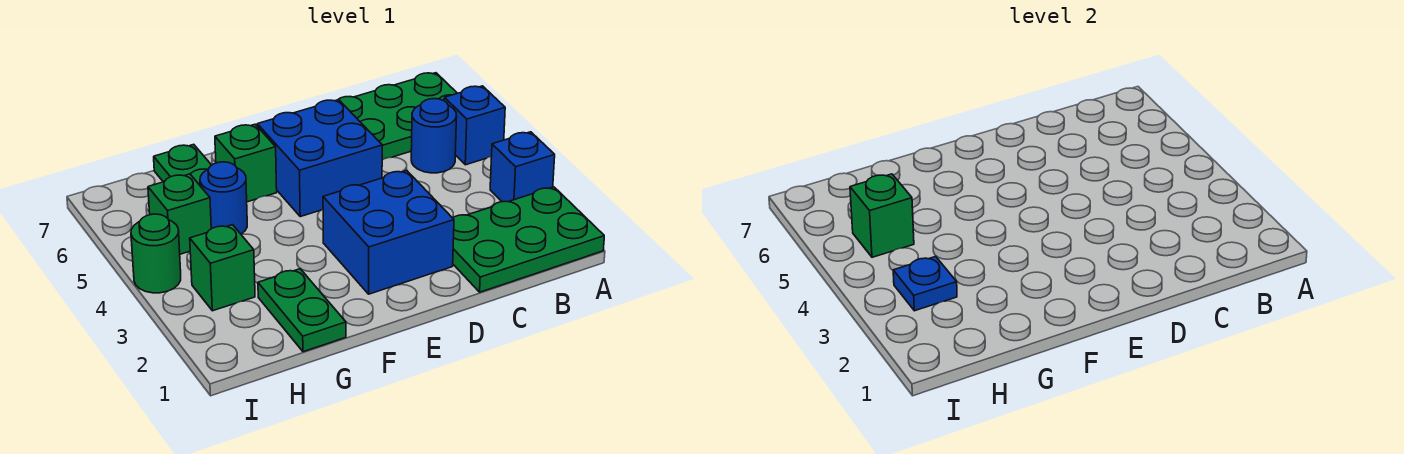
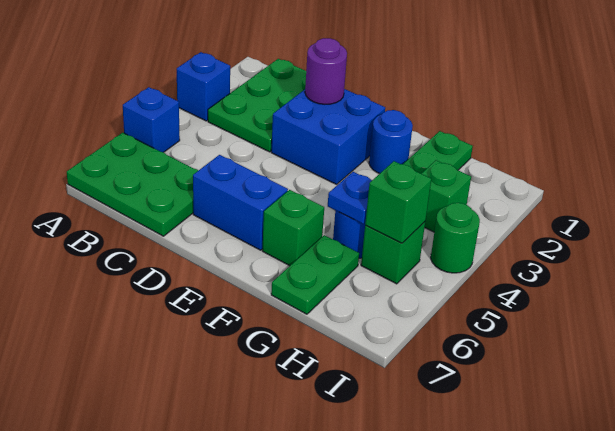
green plate A1:C2 level 1 -> green plate B1:C3 level 1
blue round brick B5 level 1 -> blue round brick F2 level 1
none -> purple round brick D2 level 2
blue brick D5:E6 level 1 -> blue brick D6:E6 level 1
blue plate H3 level 2 -> blue plate G5 level 2

